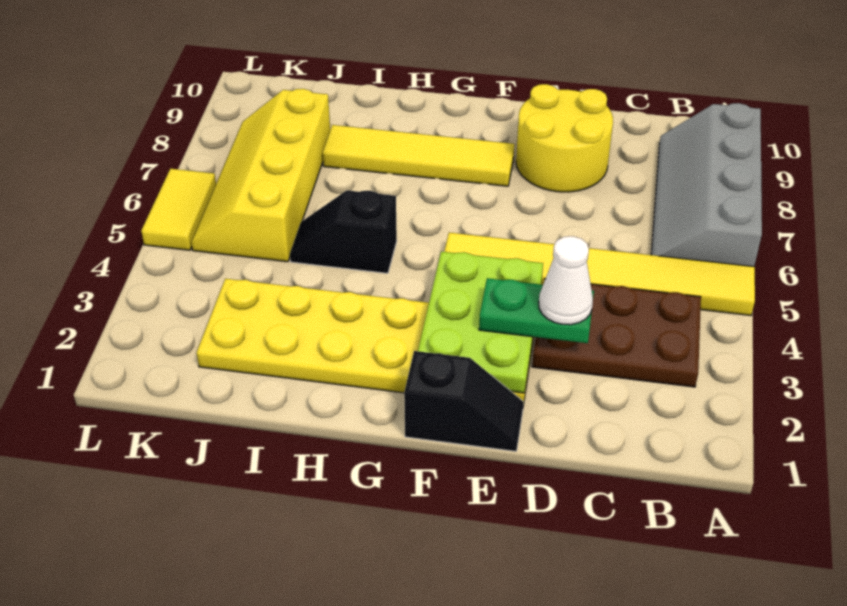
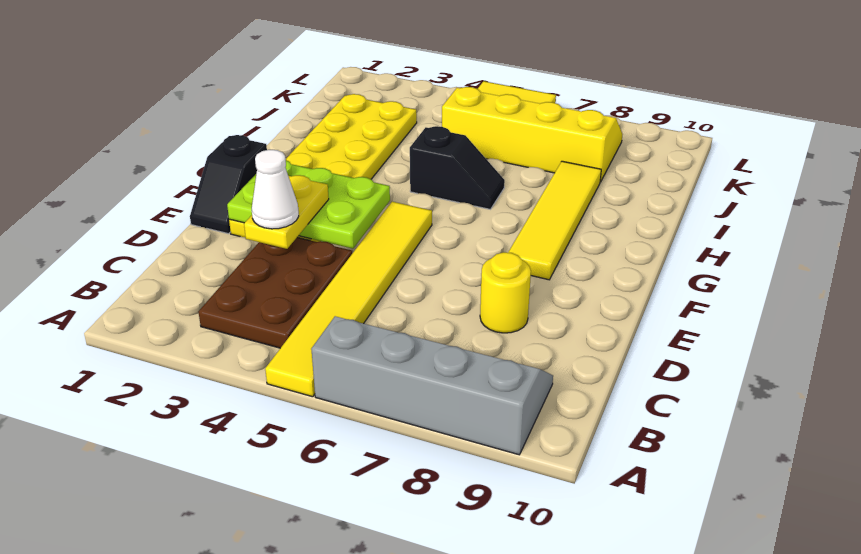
green plate D3:E3 level 3 -> yellow plate D3:E3 level 3
yellow round brick D8:E9 level 1 -> yellow round brick D8 level 1
black slope H5:I5 level 1 top H -> black slope H5:H6 level 1 top 5

